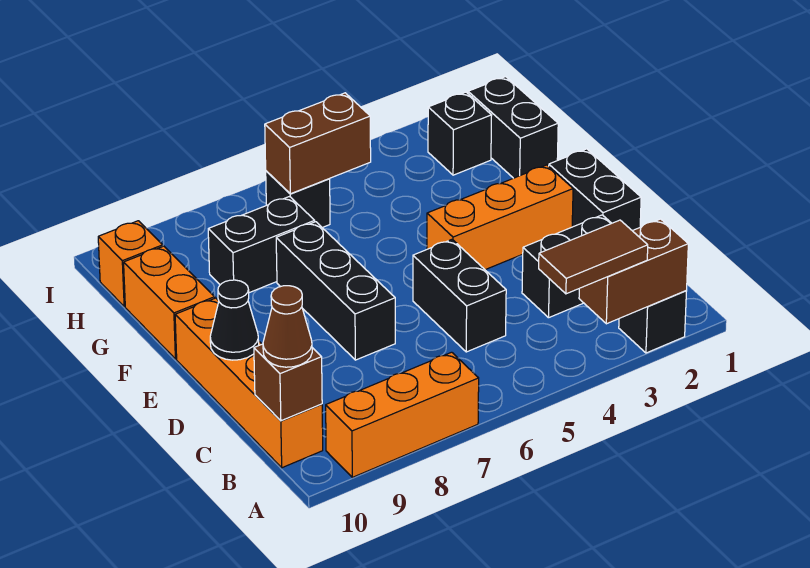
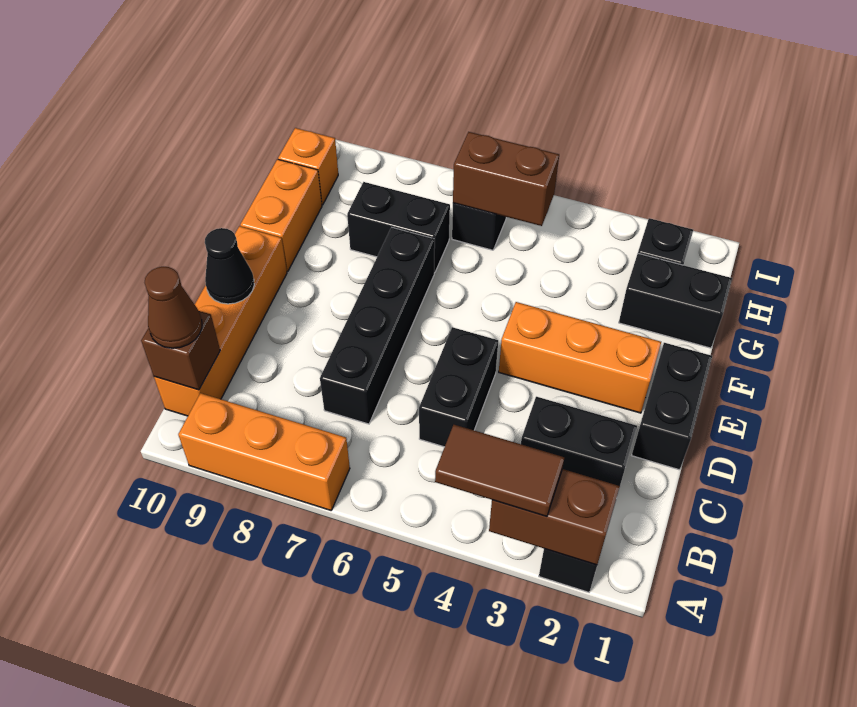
black brick D7:F7 level 1 -> black brick C7:F7 level 1
black brick G1:H1 level 1 -> black brick G1:G2 level 1

